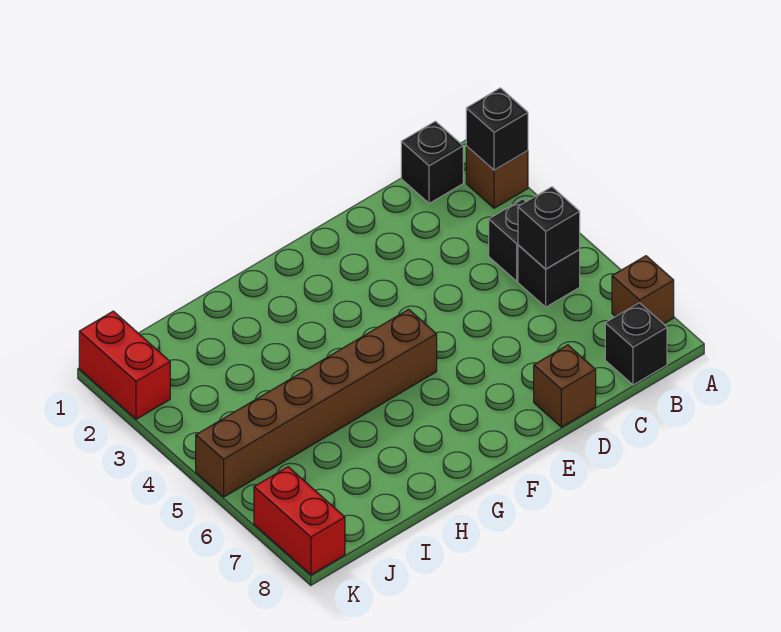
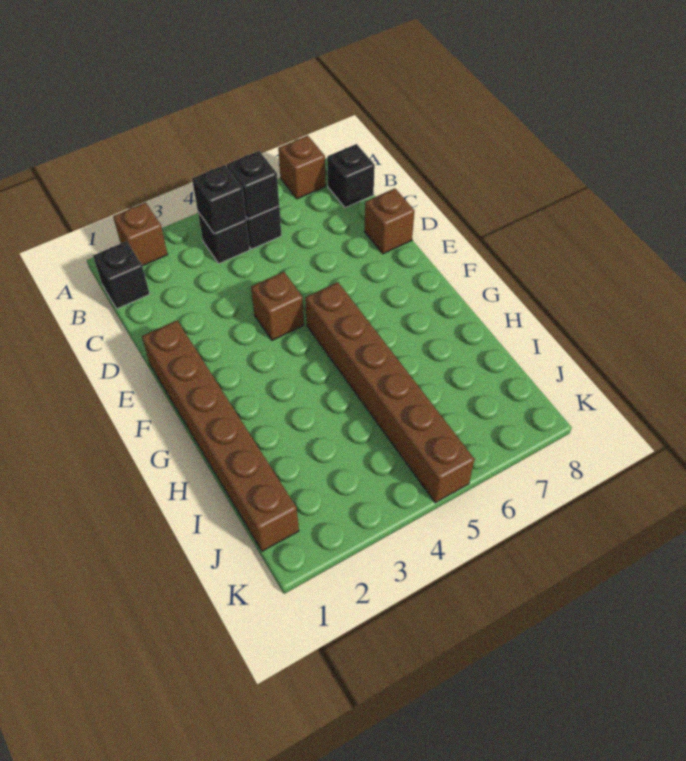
black brick A2 level 2 -> black brick B4 level 2
none -> brown brick E1:J1 level 1
none -> brown brick E4 level 1
red brick K1:K2 level 1 -> none
red brick K7:K8 level 1 -> none

